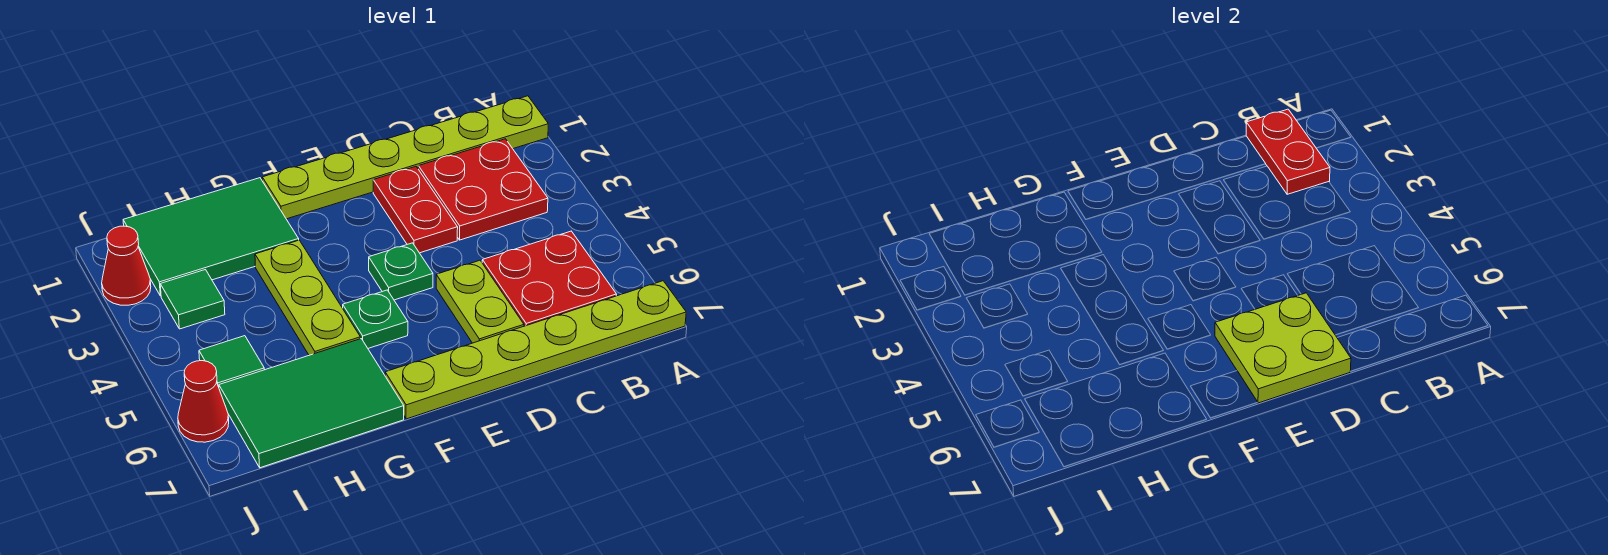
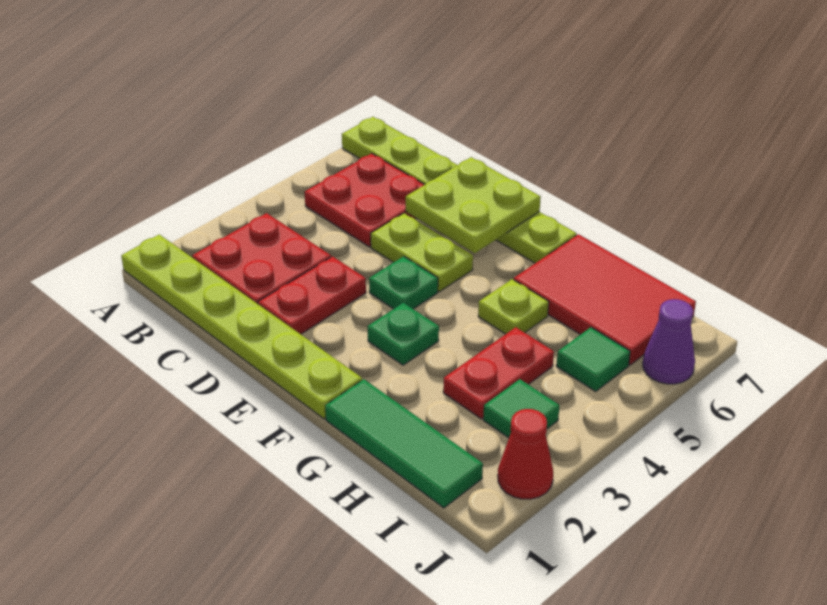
red plate B1:B2 level 2 -> red plate H3:H4 level 1
lime plate D5:D6 level 1 -> lime plate D5:E5 level 1
green plate F5 level 1 -> green plate F3 level 1
green tile G1:I2 level 1 -> green tile G1:I1 level 1
lime plate G3:G5 level 1 -> lime plate G5 level 1
green tile G6:I7 level 1 -> red tile G6:I7 level 1
red cone J6 level 1 -> purple cone J6 level 1

